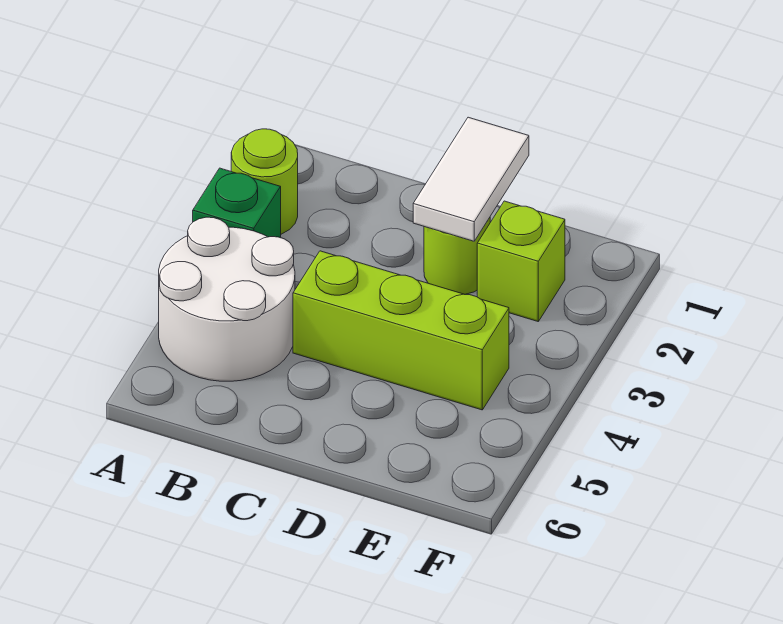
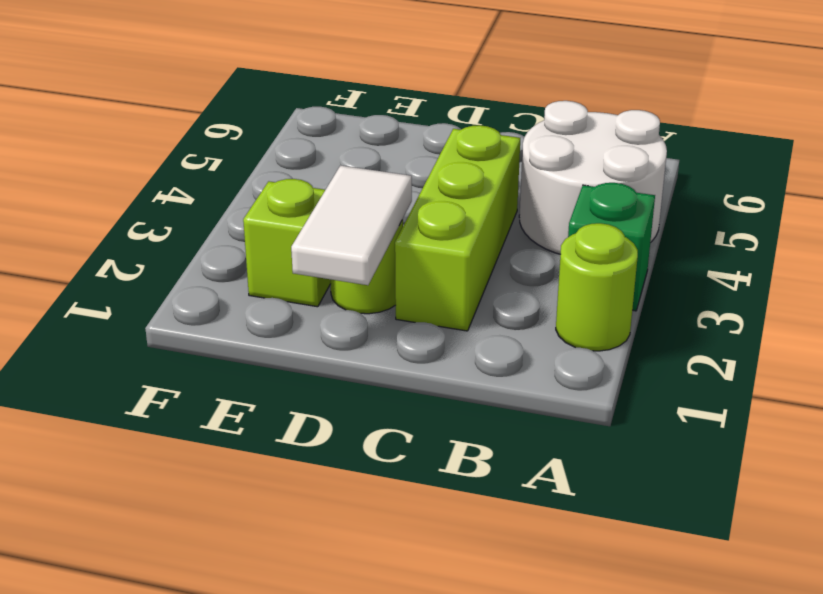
lime brick C4:E4 level 1 -> lime brick C2:C4 level 1

